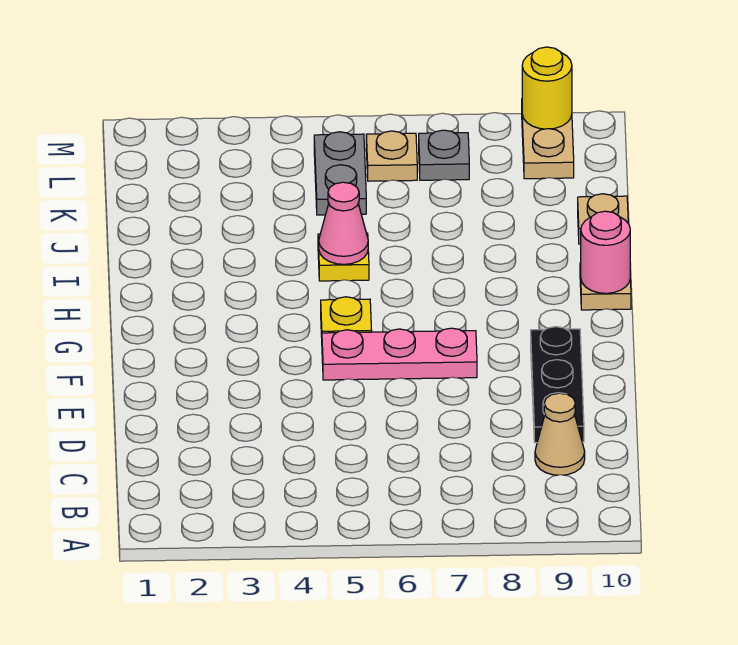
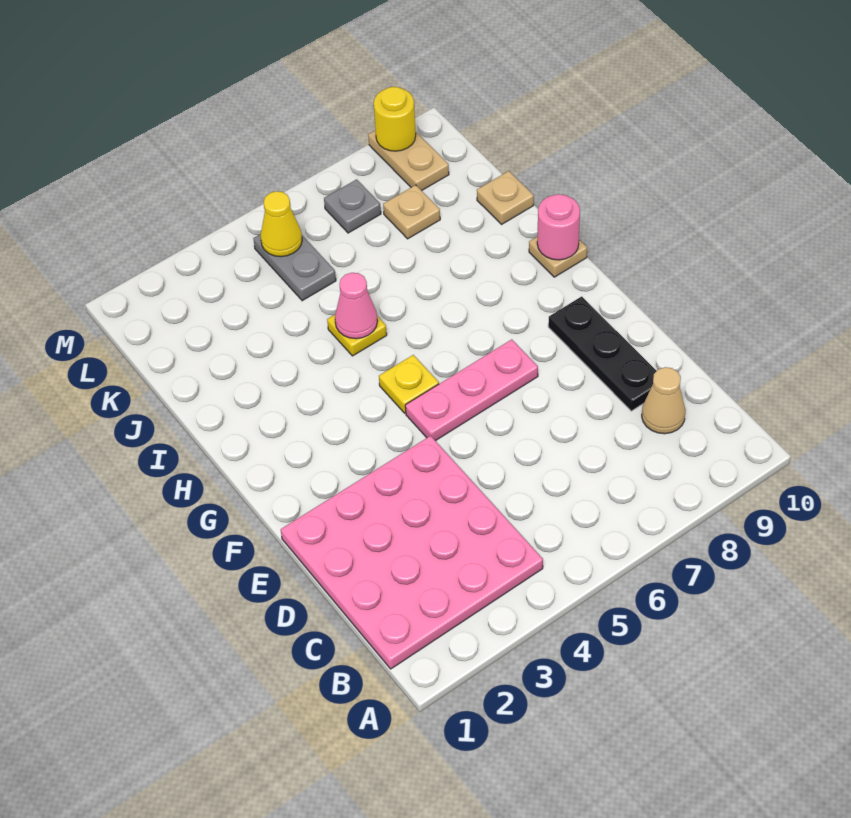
none -> pink plate B1:E4 level 1
none -> yellow cone L5 level 2
tan plate L6 level 1 -> tan plate K8 level 1

